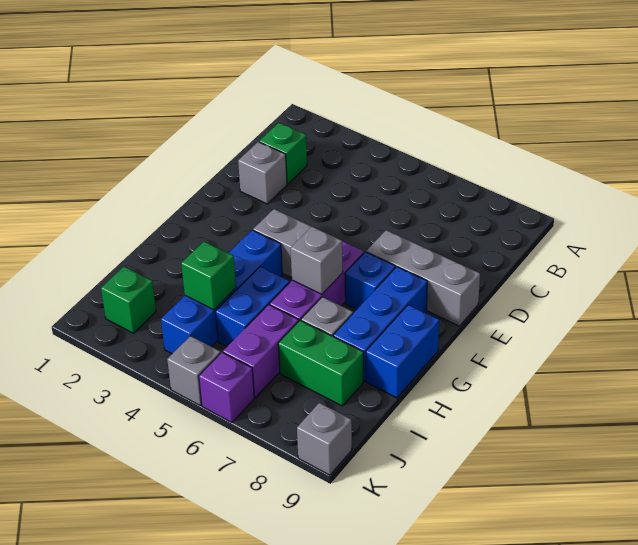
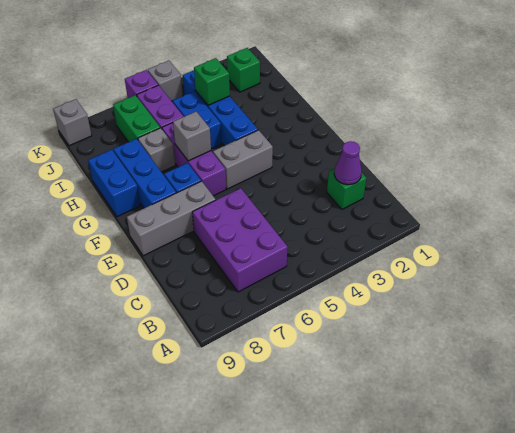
none -> purple brick B6:D7 level 1
none -> purple cone C2 level 2
grey brick D2 level 1 -> none
green brick I7:I8 level 1 -> green brick I7:J7 level 1

